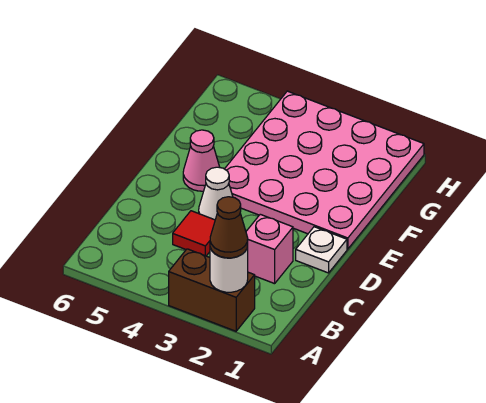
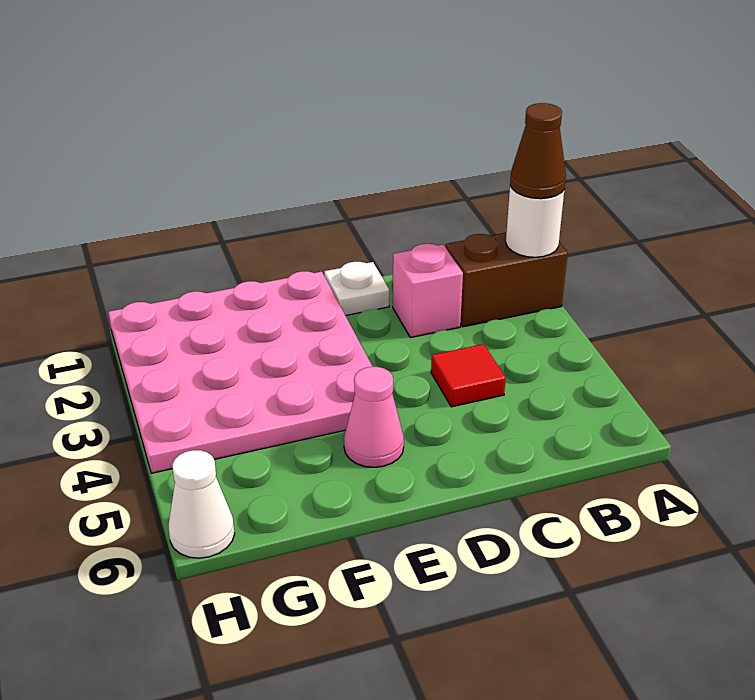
brown brick A2:A3 level 1 -> brown brick A2:B2 level 1
white cone D4 level 1 -> white cone H6 level 1

